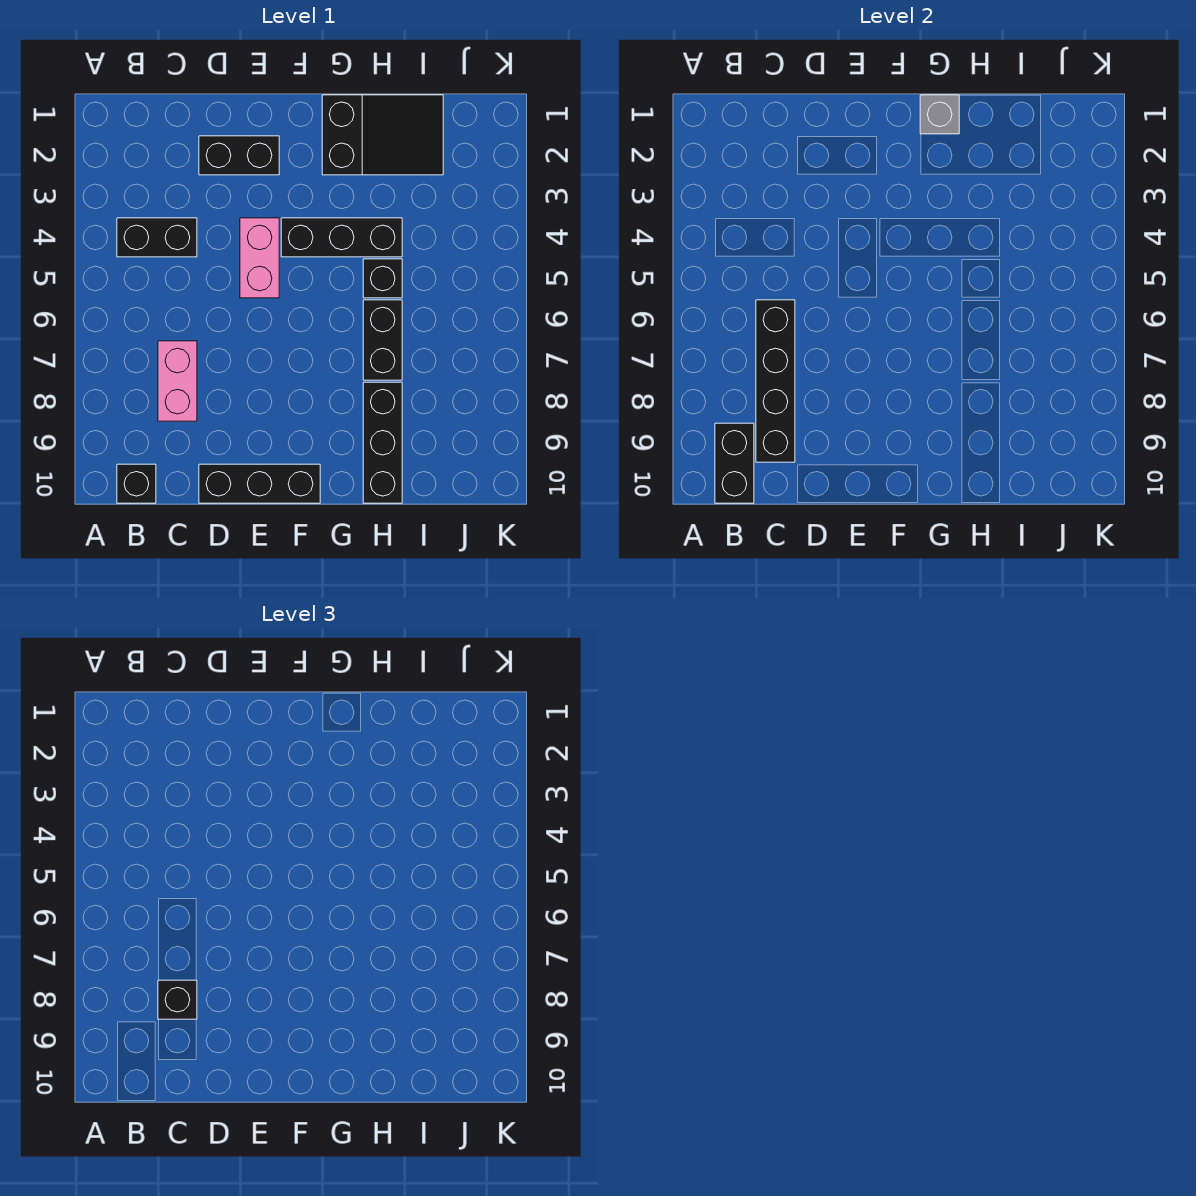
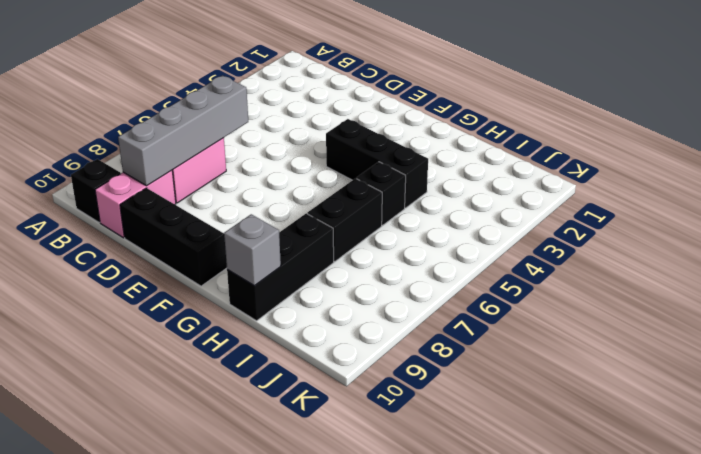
black brick B4:C4 level 1 -> none
black brick B9:B10 level 2 -> none
black brick C6:C9 level 2 -> grey brick C6:C9 level 2
black brick C8 level 3 -> none
black brick D2:E2 level 1 -> none
pink brick E4:E5 level 1 -> pink brick C9:C10 level 1
black slope G1:I2 level 1 top G -> none
grey brick G1 level 2 -> grey brick H10 level 2

